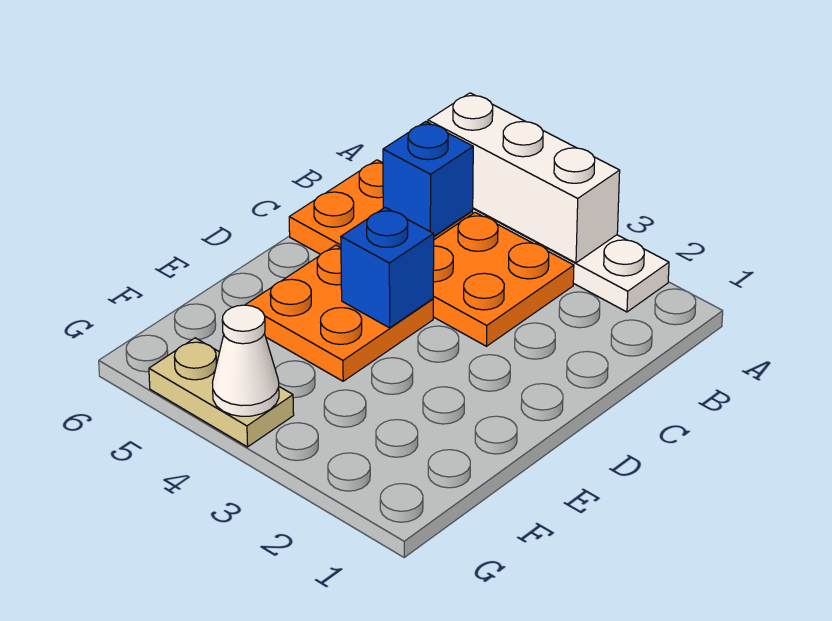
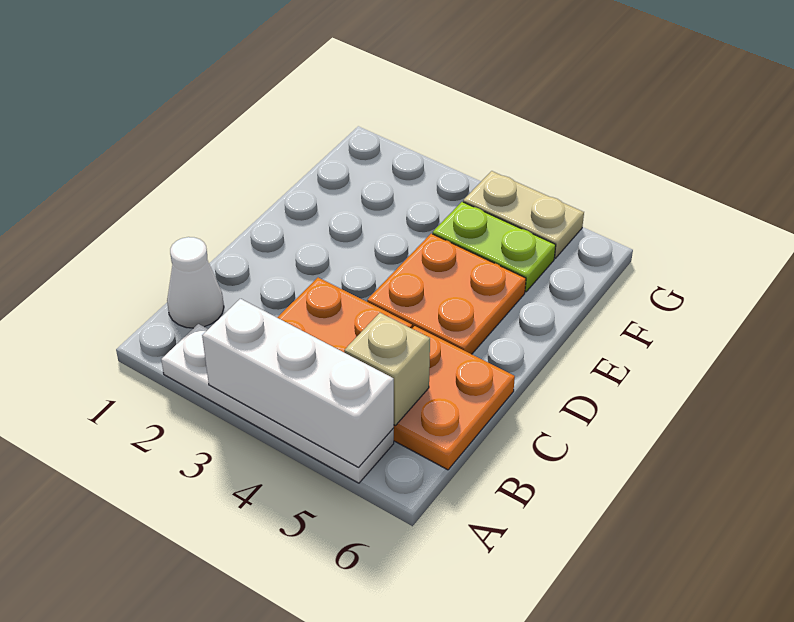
blue brick B5 level 2 -> tan brick B5 level 2
blue brick D4 level 2 -> none
none -> lime plate F4:F5 level 1
white cone G4 level 2 -> white cone B1 level 1

